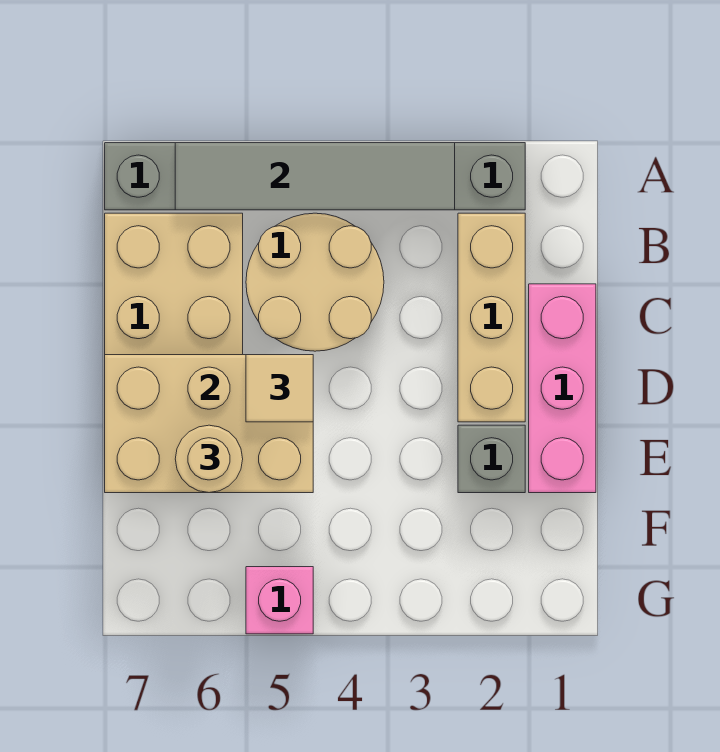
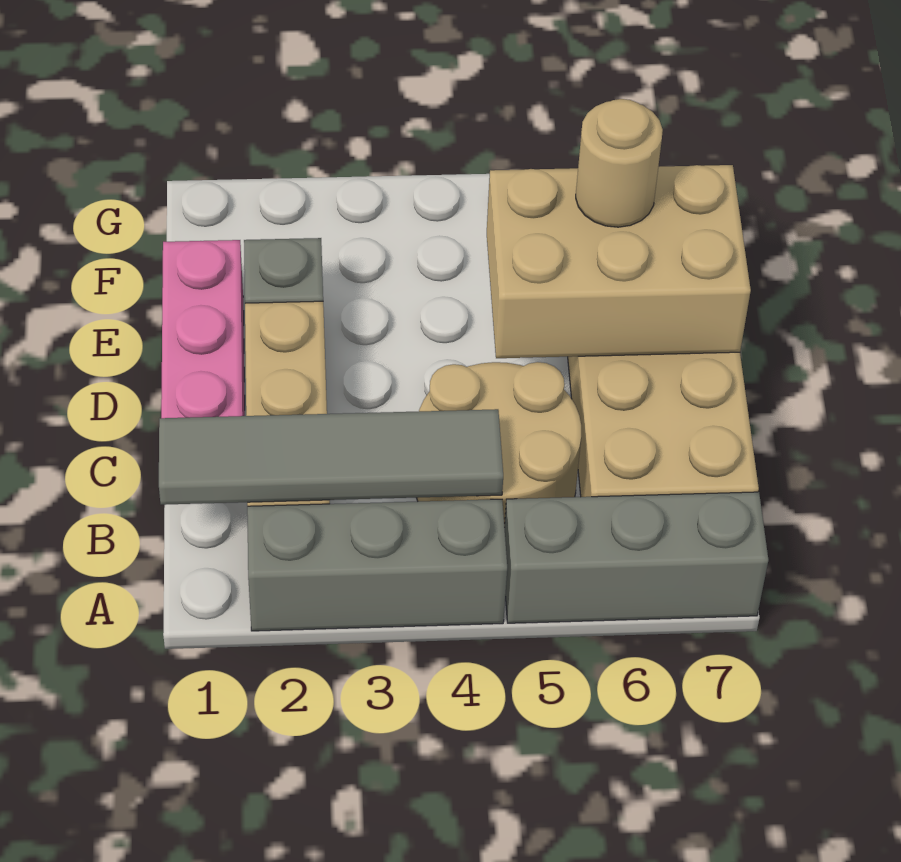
grey tile A3:A6 level 2 -> grey tile B1:B4 level 2
tan tile D5 level 3 -> none
pink brick G5 level 1 -> none

